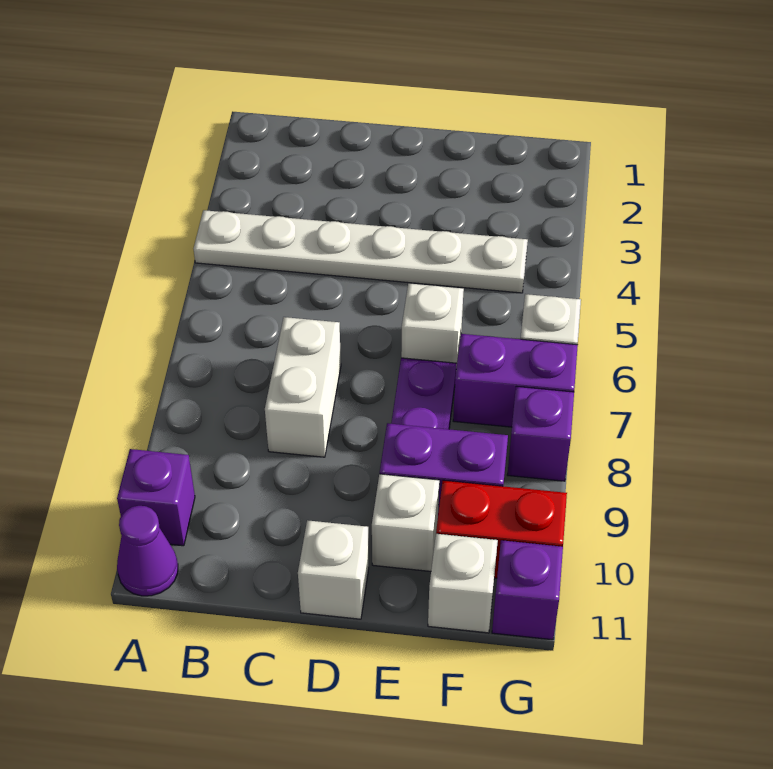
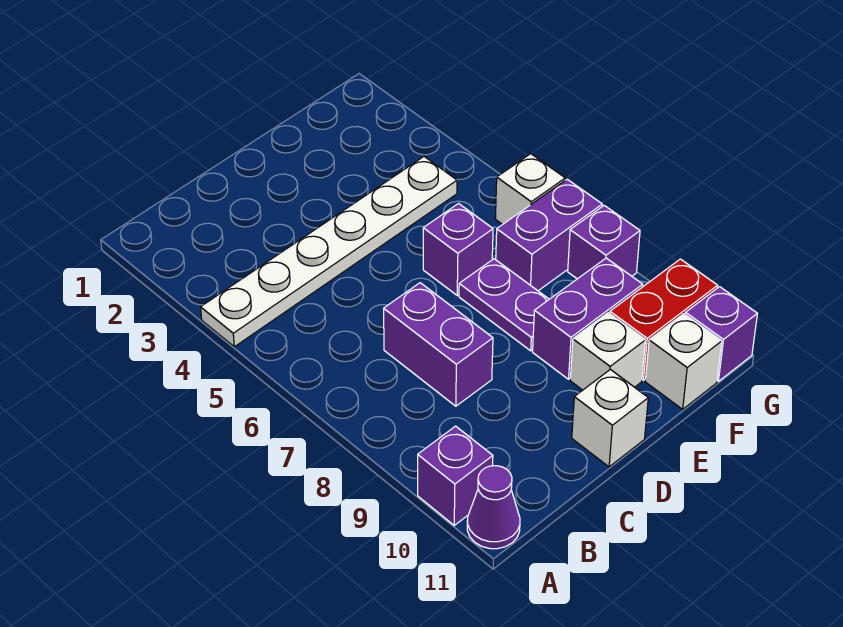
white brick C7:C8 level 1 -> purple brick C7:C8 level 1
white brick E6 level 1 -> purple brick E6 level 1

